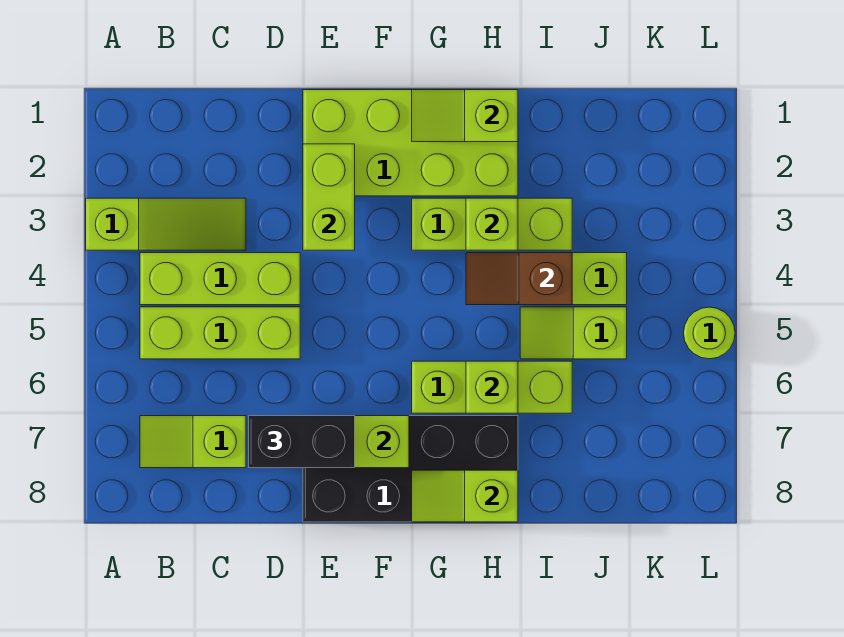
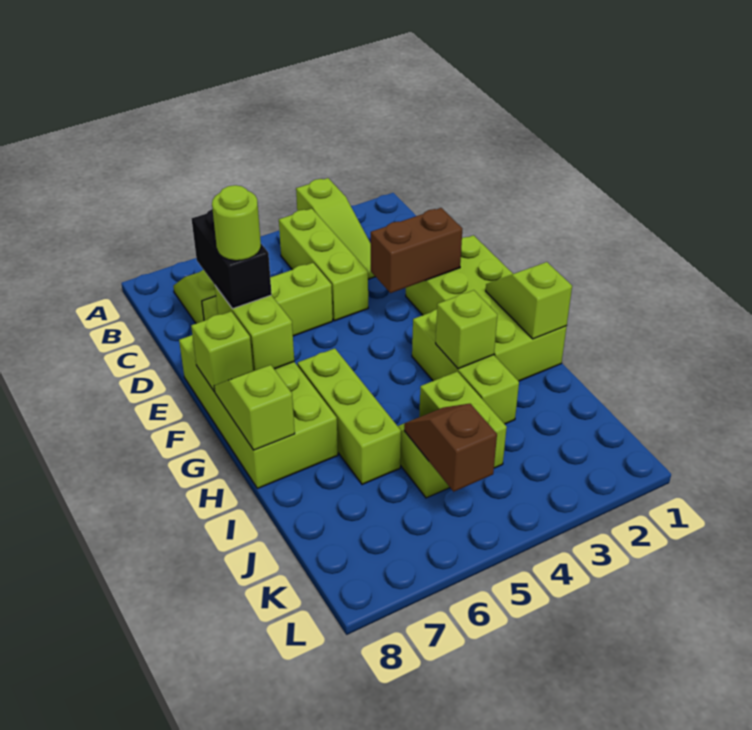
lime brick B5:D5 level 1 -> lime brick D5:D7 level 1
lime brick E2:E3 level 2 -> brown brick E2:E3 level 2
black brick E7:H8 level 1 -> lime brick E7:H8 level 1
brown slope H4:I4 level 2 top I -> brown slope J5:K5 level 2 top K
lime brick H6 level 2 -> lime brick F8 level 2
lime round brick L5 level 1 -> lime round brick E7 level 4

